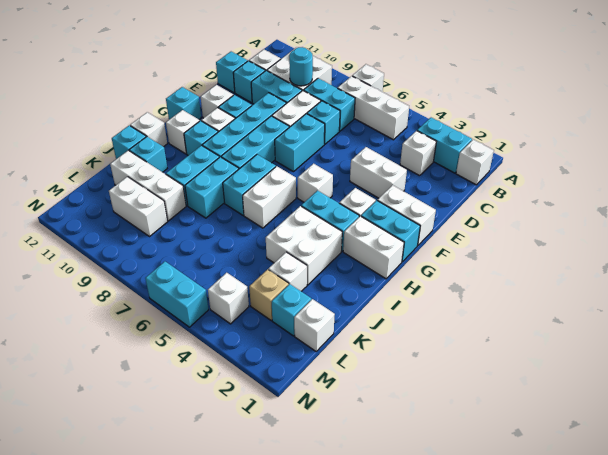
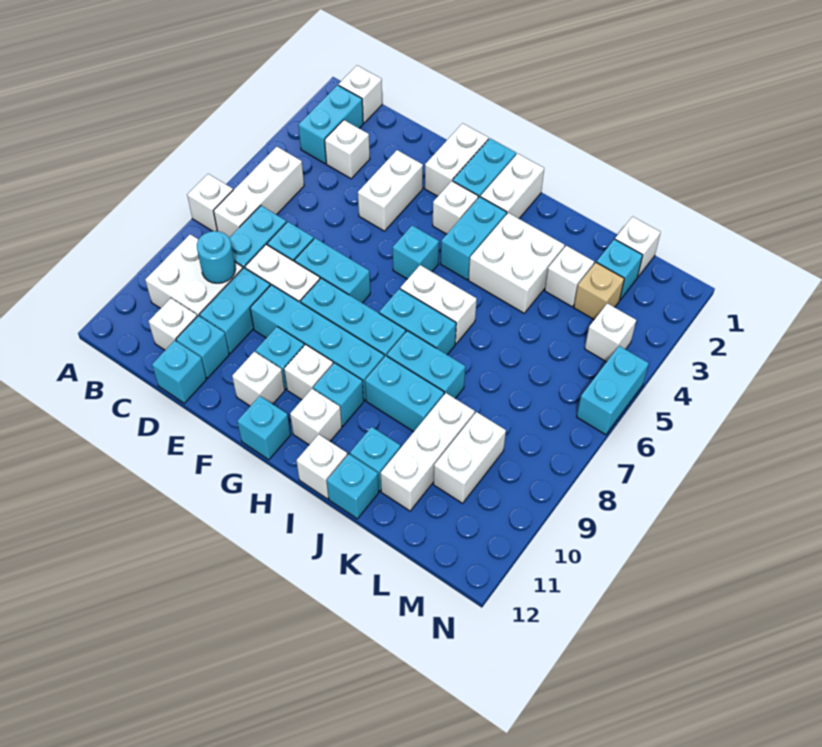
white brick G5 level 1 -> cyan brick G5 level 1

